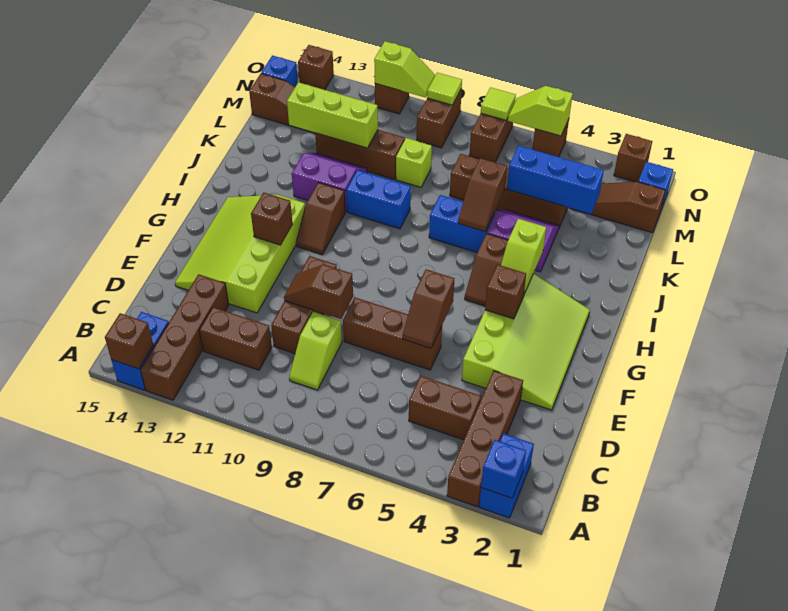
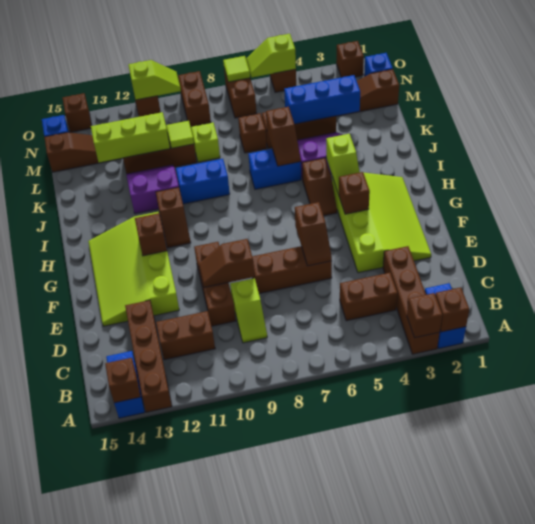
blue brick A2 level 2 -> brown brick A2 level 2
none -> brown brick A3 level 2
lime tile O9 level 2 -> lime tile L10 level 2

